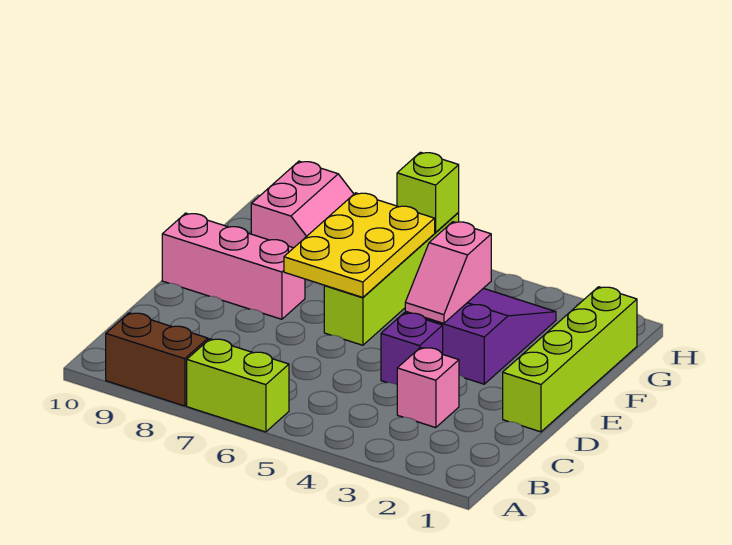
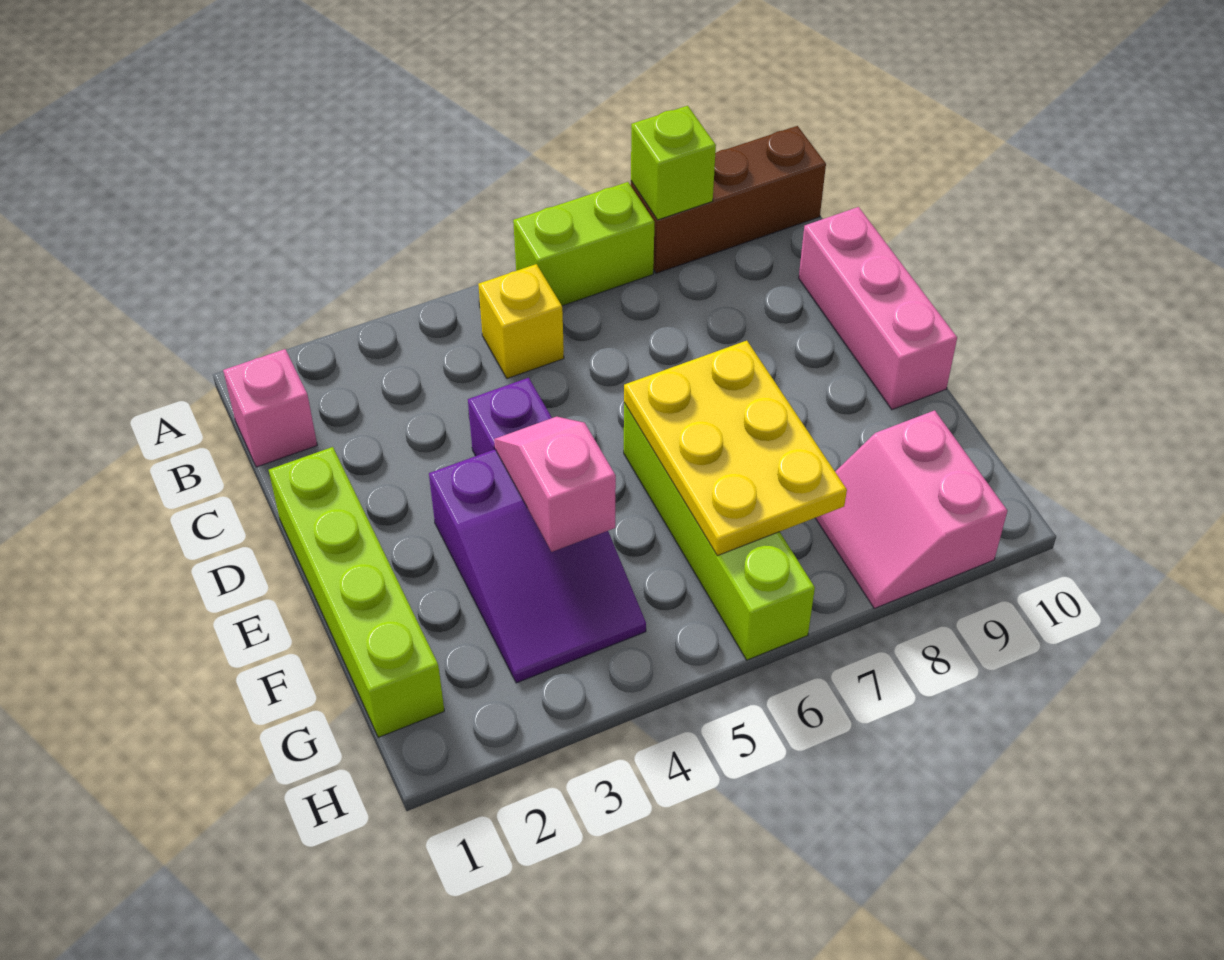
brown brick A8:A9 level 1 -> brown brick A8:A10 level 1
none -> yellow brick B5 level 1
pink brick C3 level 1 -> pink brick B1 level 1
pink brick E8:E10 level 1 -> pink brick C10:E10 level 1
lime brick H6 level 2 -> lime brick A8 level 2

